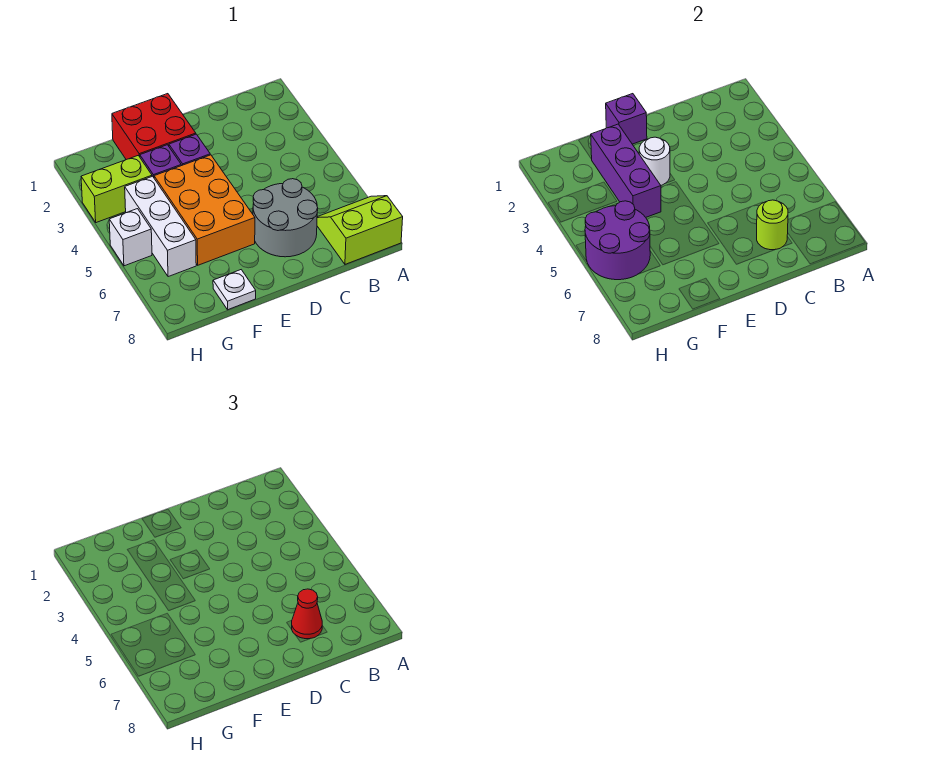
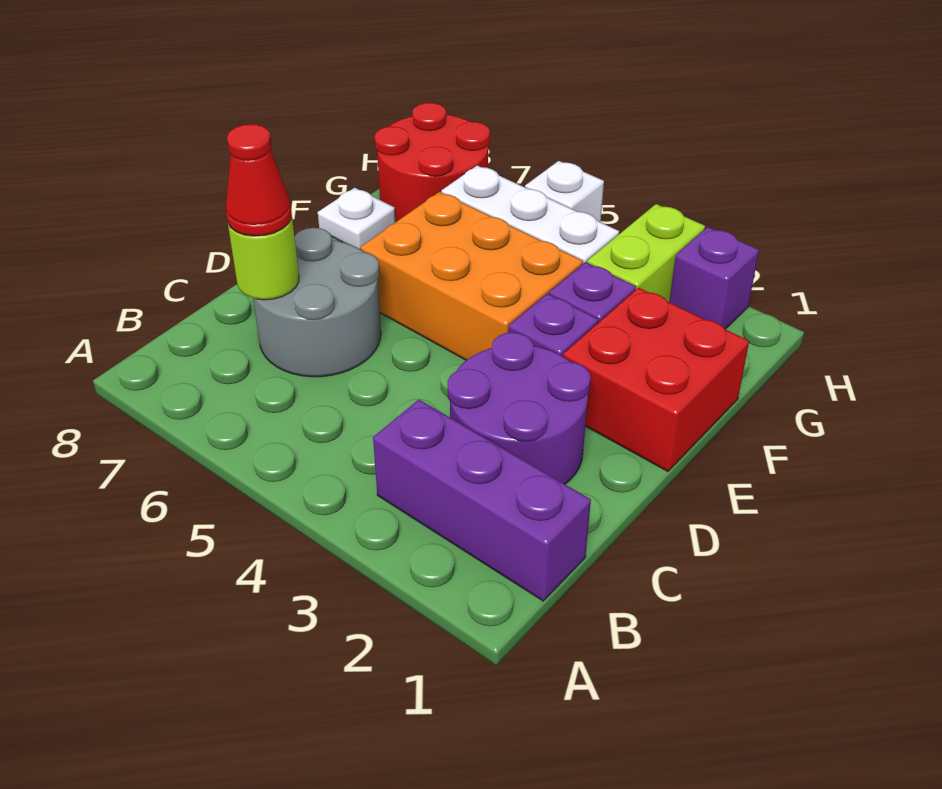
lime slope A7:B8 level 1 top 8 -> none
purple brick E1 level 2 -> purple brick H2 level 1
white round brick E3 level 2 -> none
purple brick F2:F4 level 2 -> purple brick B1:B3 level 1
purple round brick G5:H6 level 2 -> purple round brick C2:D3 level 1
none -> red round brick G7:H8 level 1

